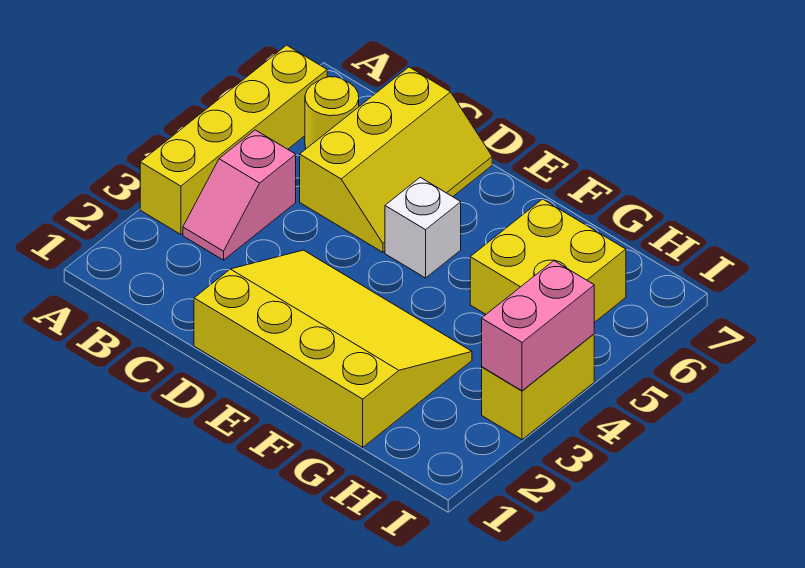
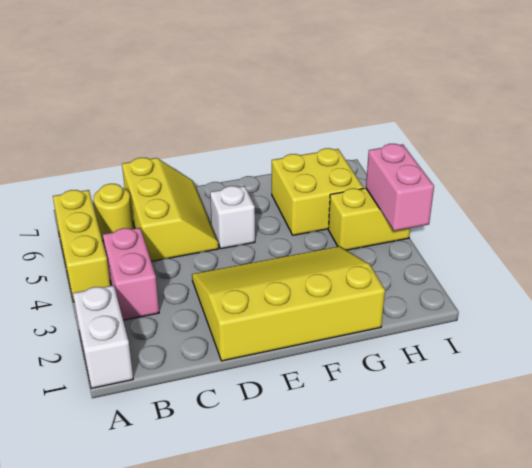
none -> white brick A1:A2 level 1
yellow brick A3:A6 level 1 -> yellow brick A4:A6 level 1
pink slope B3:B4 level 1 top 4 -> pink brick B3:B4 level 1
yellow brick I3:I4 level 1 -> yellow brick H4:I4 level 1

